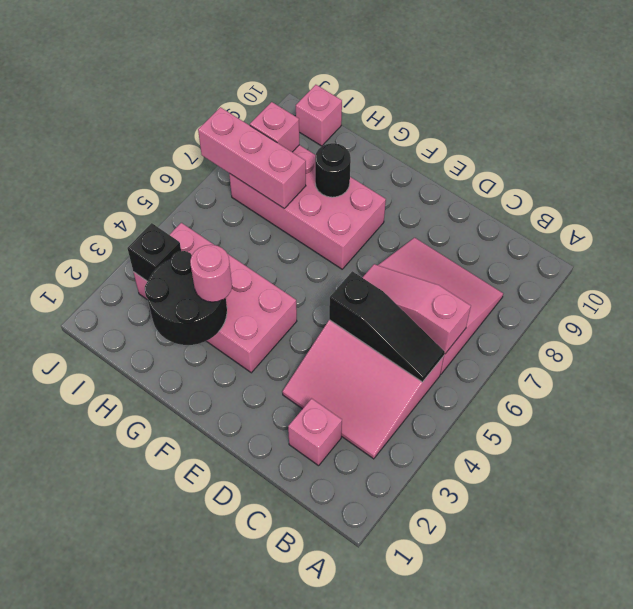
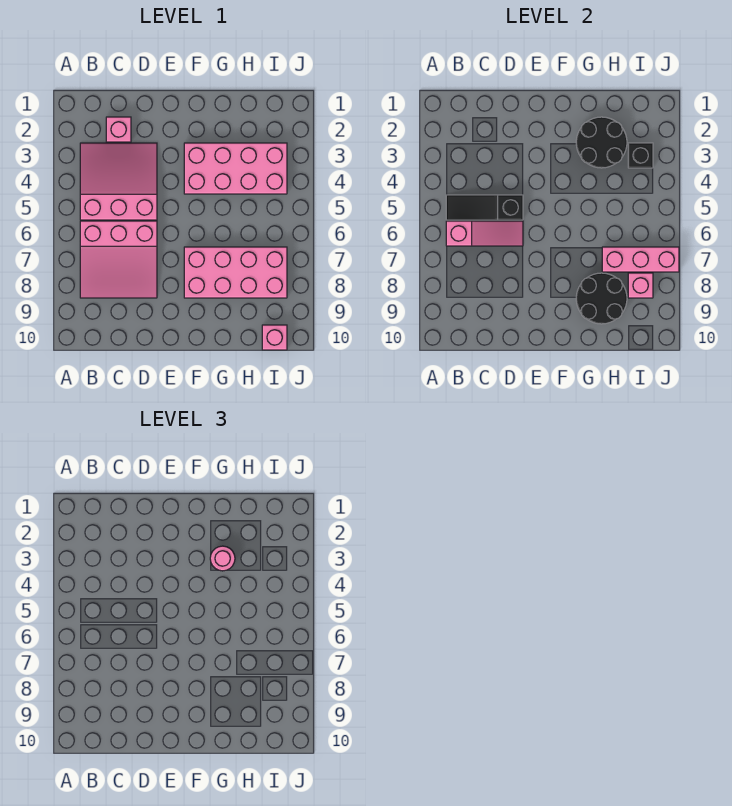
black round brick G8 level 2 -> black round brick G8:H9 level 2

